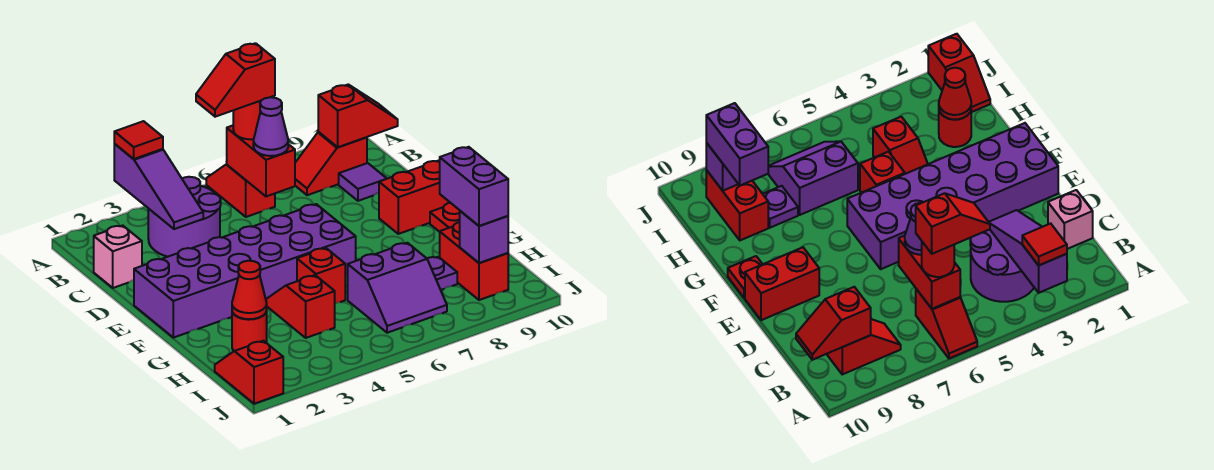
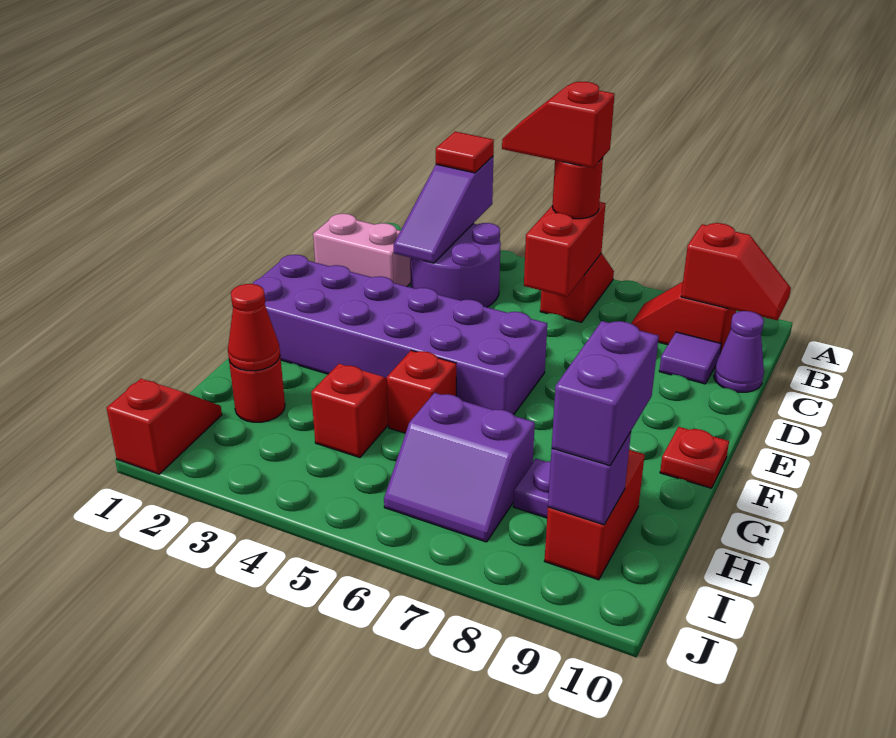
pink brick C1 level 1 -> pink brick C1:C2 level 1
purple cone C6 level 3 -> purple cone C10 level 1
red brick E9:E10 level 1 -> none

